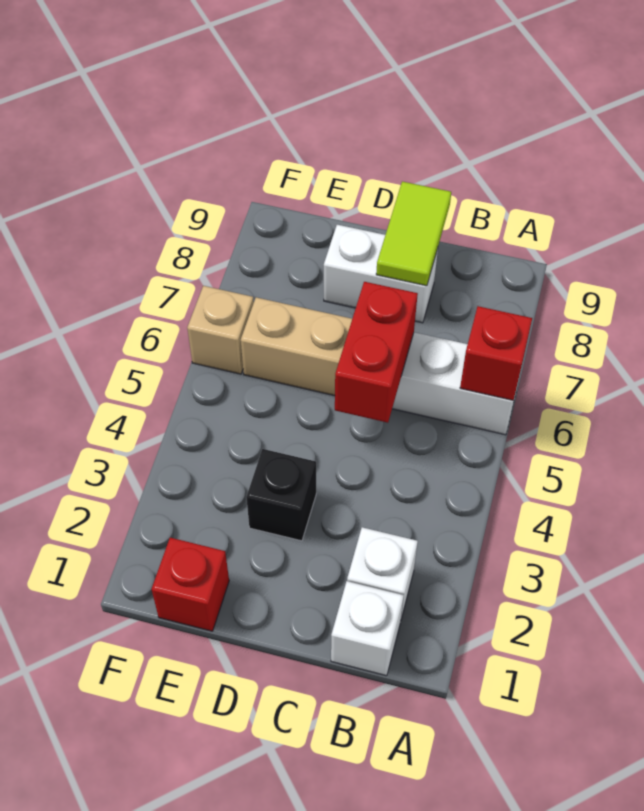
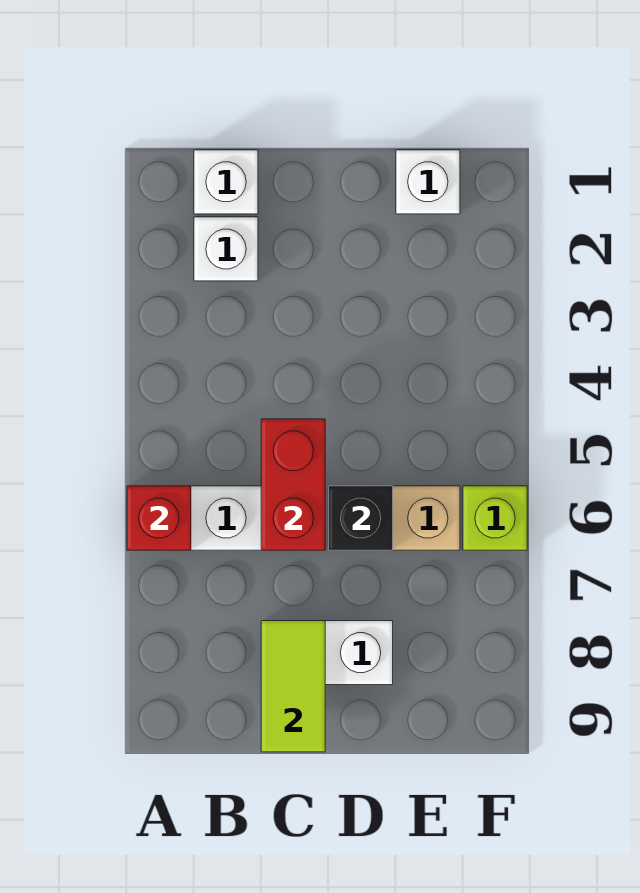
black brick D3 level 1 -> black brick D6 level 2
red brick E1 level 1 -> white brick E1 level 1
tan brick F6 level 1 -> lime brick F6 level 1

